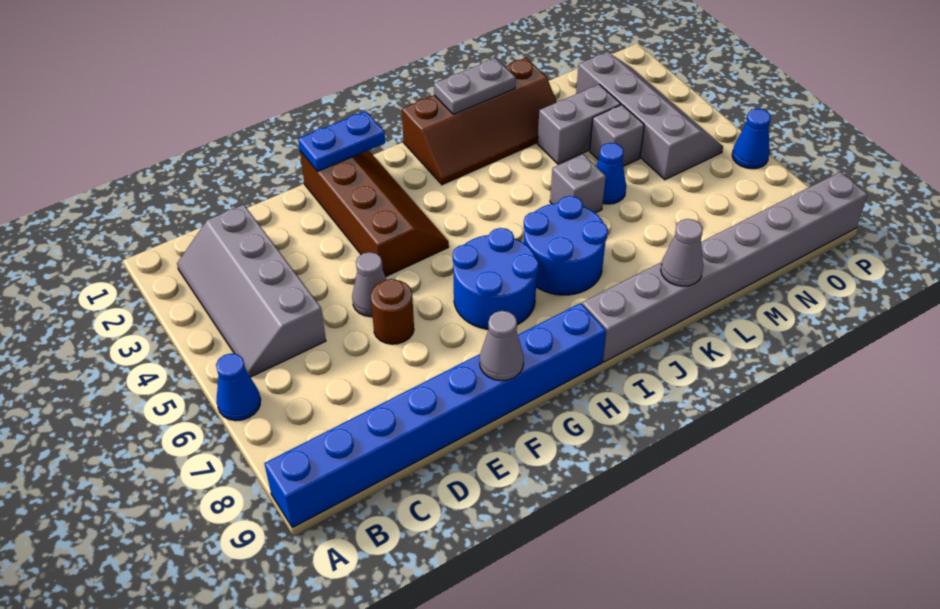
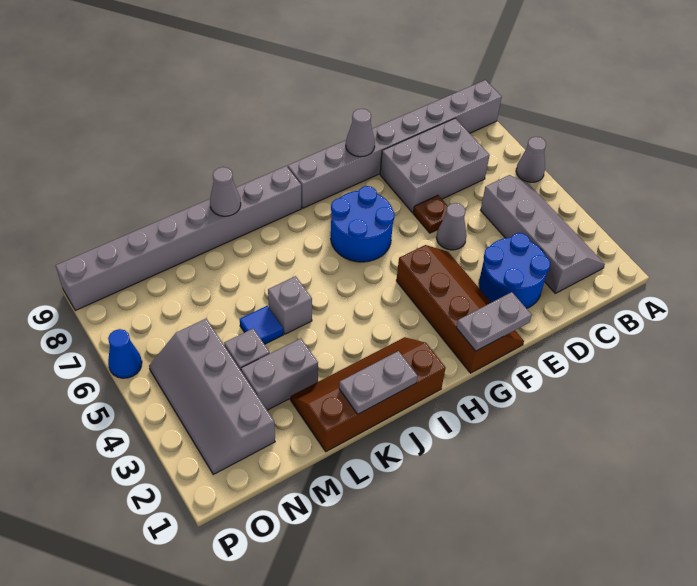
blue cone A6 level 1 -> grey cone A6 level 1
blue brick A9:H9 level 1 -> grey brick A9:H9 level 1
none -> grey brick C7:E8 level 1
brown round brick E6 level 1 -> brown plate E6 level 1
brown slope F1:G4 level 1 top F -> brown slope F1:G4 level 1 top G
blue plate F1:G1 level 2 -> grey plate F1:G1 level 2
blue round brick I6:J7 level 1 -> blue round brick D2:E3 level 1
blue cone L5 level 1 -> blue tile L5 level 1

